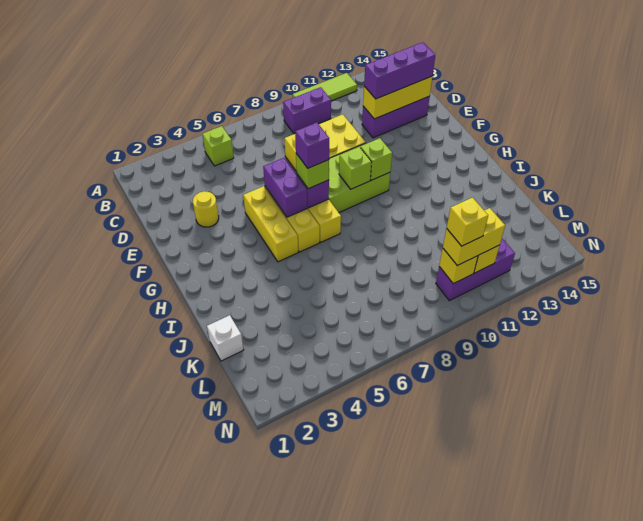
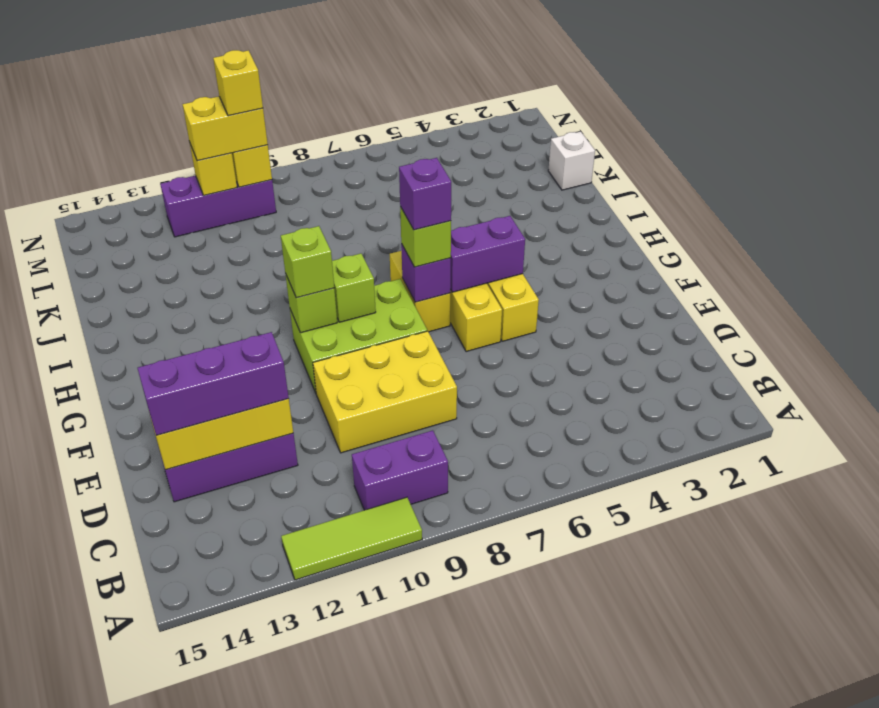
lime brick B5 level 1 -> lime brick G10 level 3
yellow round brick E3 level 1 -> none
purple brick F6:G6 level 2 -> purple brick G5:G6 level 2

